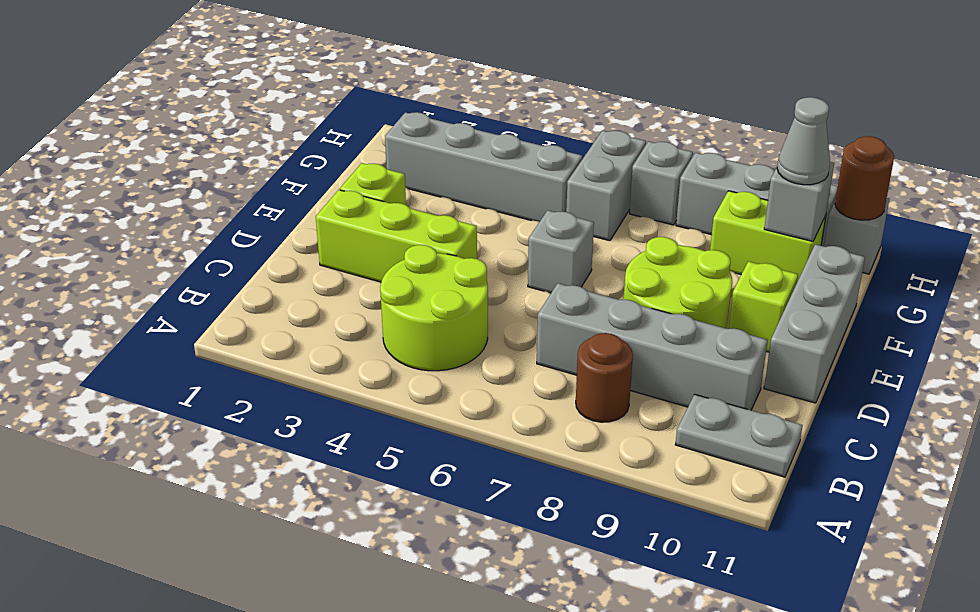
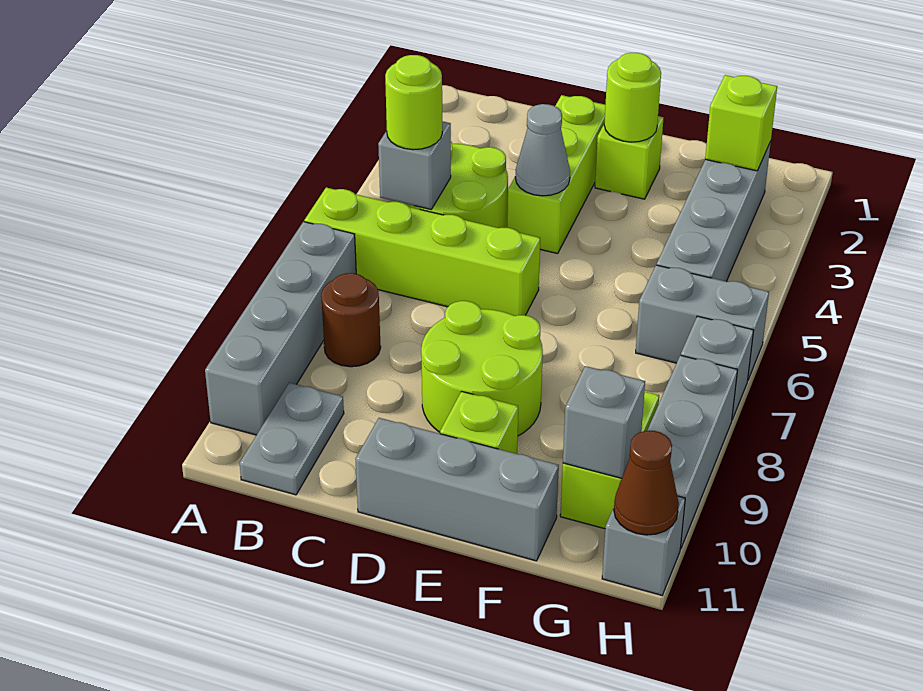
none -> lime brick A6:D6 level 1
none -> lime round brick B5 level 3
grey brick C7:C10 level 1 -> grey brick A7:A10 level 1
none -> lime round brick E2 level 2
grey brick E6 level 1 -> grey brick B5 level 2
none -> lime brick G2 level 2
grey cone G10 level 3 -> grey cone D4 level 2
brown round brick H11 level 2 -> brown cone H11 level 2

